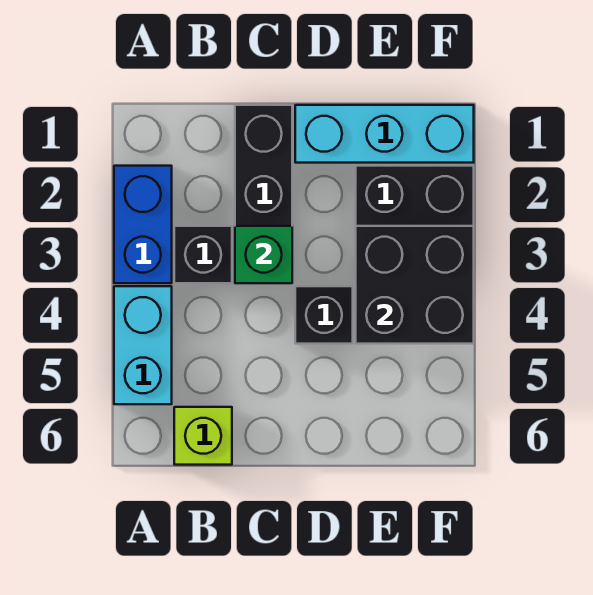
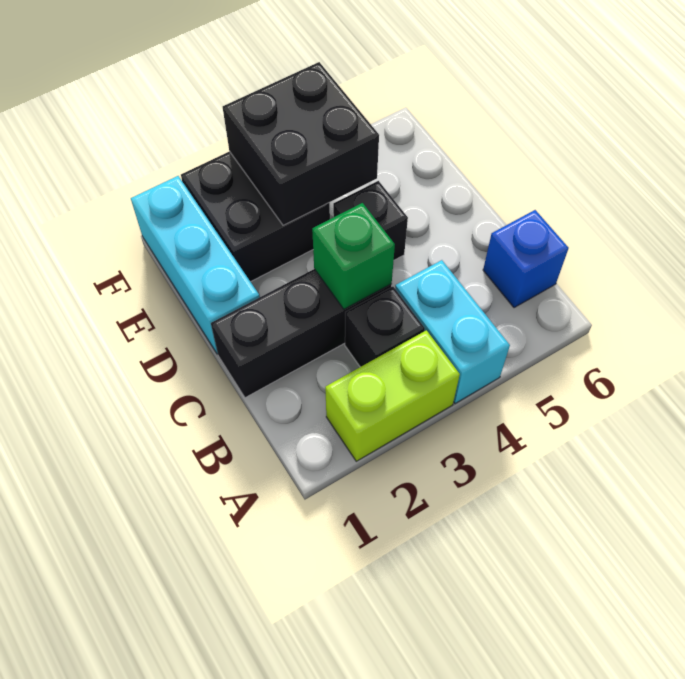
blue brick A2:A3 level 1 -> lime brick A2:A3 level 1
cyan brick A4:A5 level 1 -> cyan brick A4:B4 level 1
lime brick B6 level 1 -> blue brick B6 level 1

